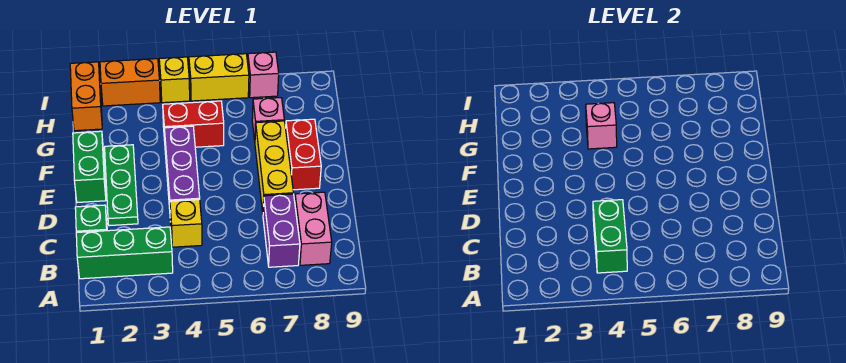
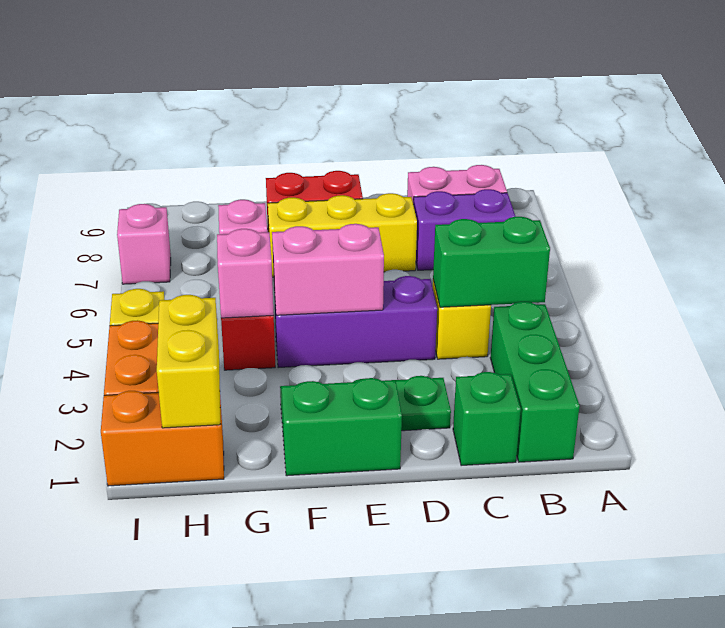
none -> pink brick E4:F4 level 2
yellow brick I5:I6 level 1 -> yellow brick H1:H2 level 2

